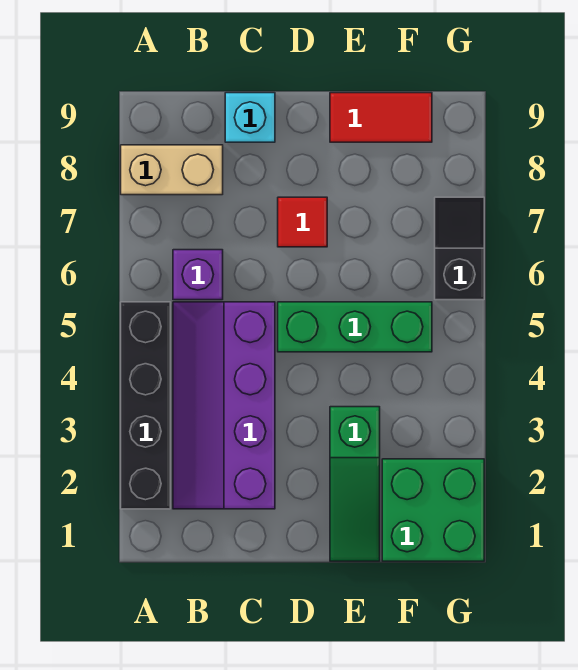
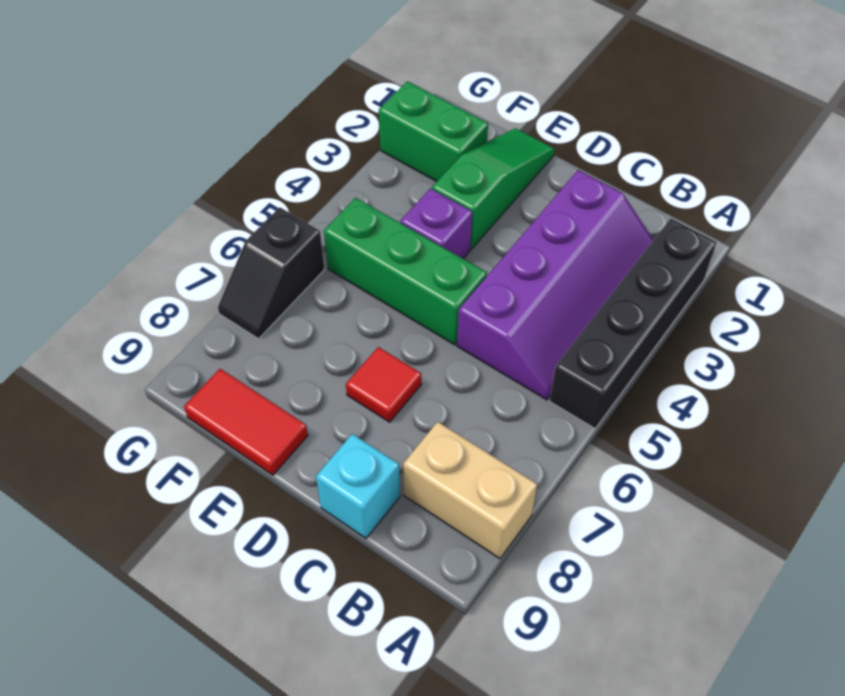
purple brick B6 level 1 -> purple brick E4 level 1
green brick F1:G2 level 1 -> green brick F2:G2 level 1

